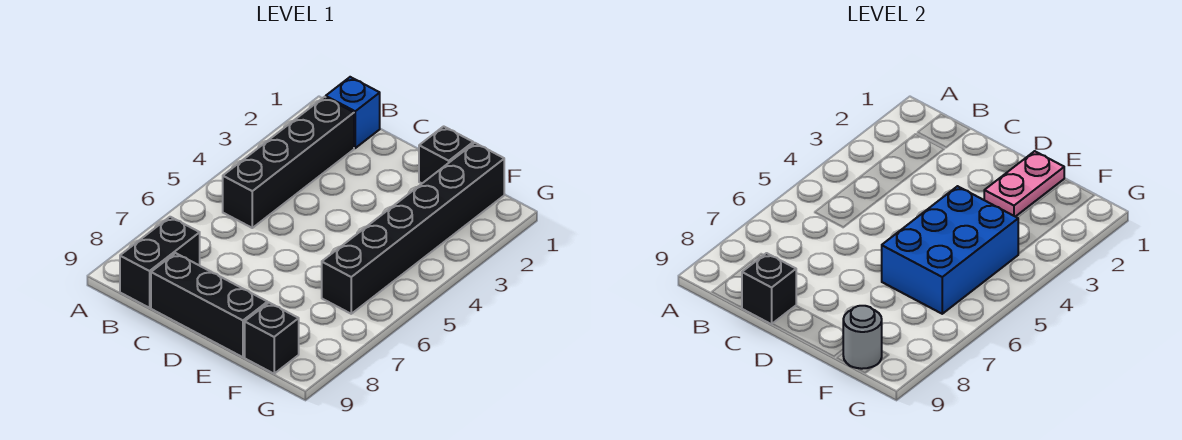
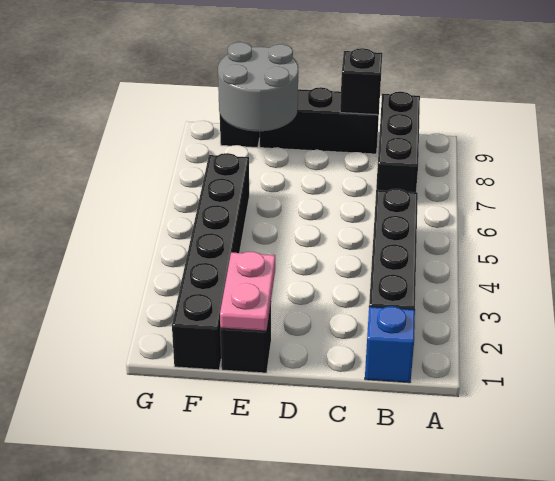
black brick B8:B9 level 1 -> black brick B7:B9 level 1
blue brick E4:F6 level 2 -> none
grey round brick F9 level 2 -> grey round brick E8:F9 level 2

